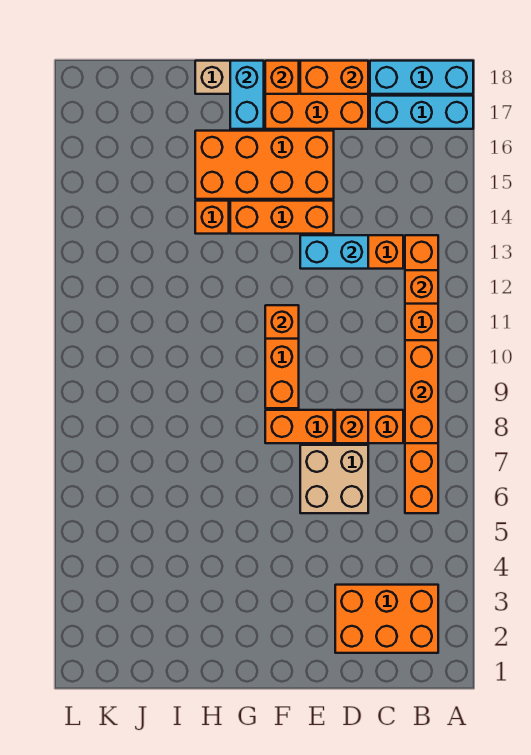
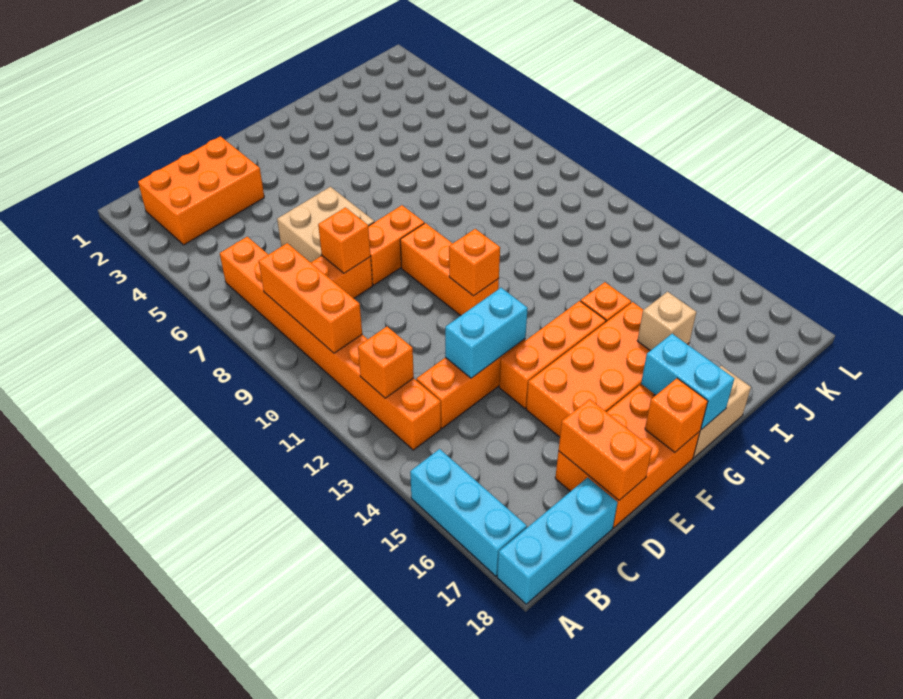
cyan brick A17:C17 level 1 -> cyan brick A15:A17 level 1
orange brick D18:E18 level 2 -> orange brick D17:D18 level 2
none -> tan brick H16 level 2

